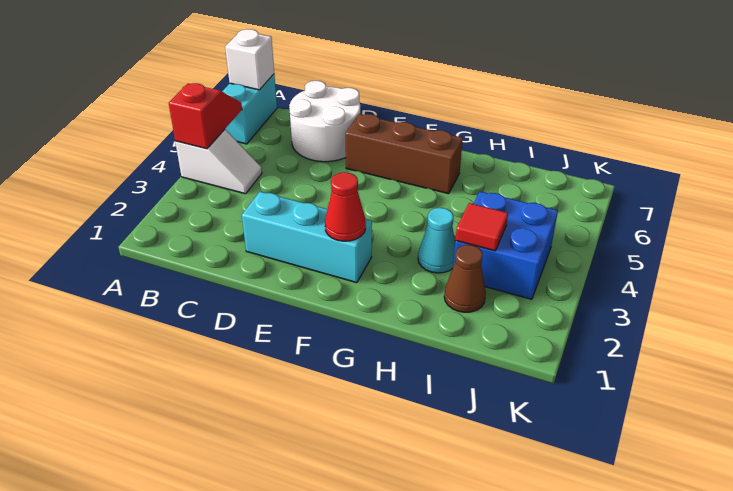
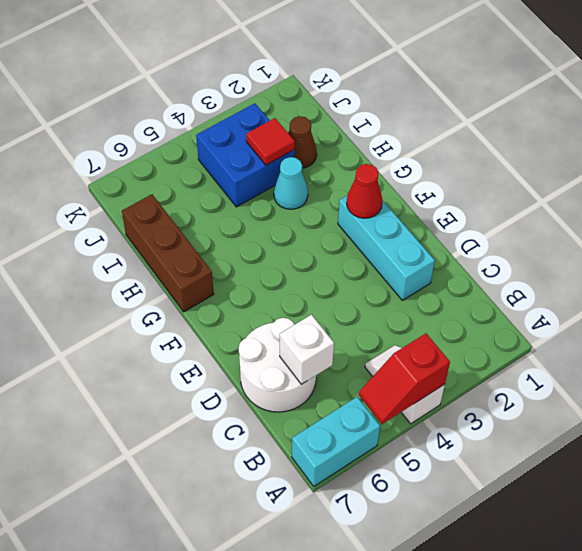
white brick A7 level 2 -> white brick C6 level 2
brown brick E6:G6 level 1 -> brown brick G7:I7 level 1

